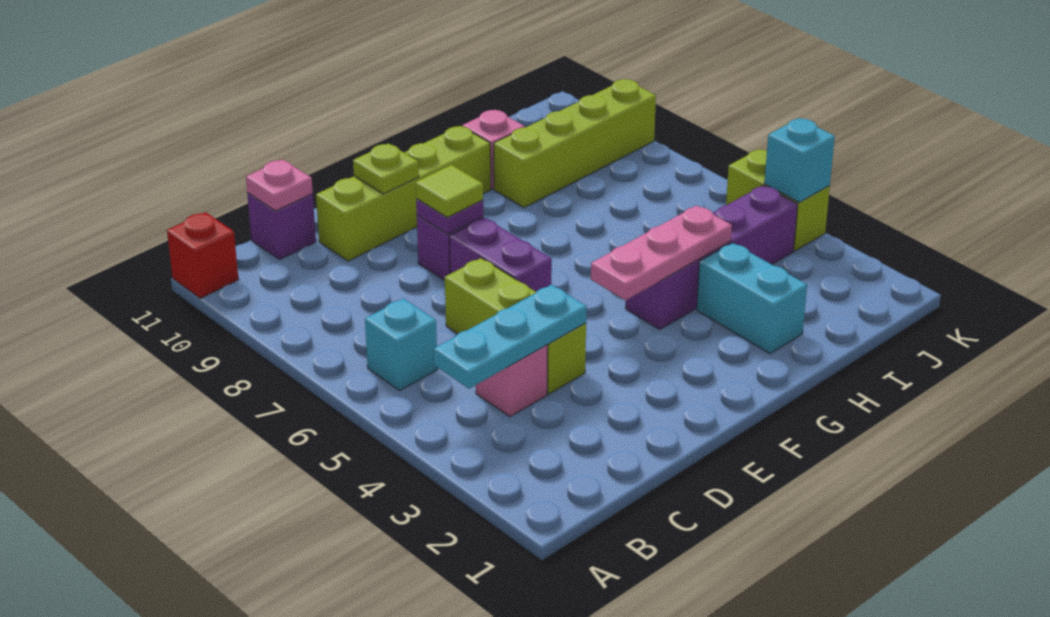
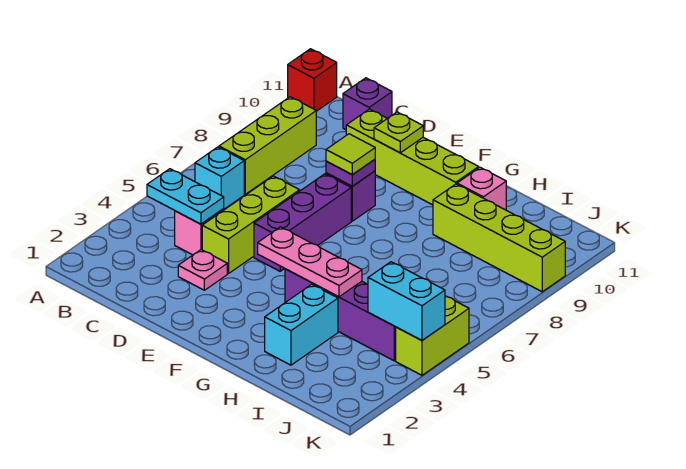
cyan plate B4:D4 level 2 -> cyan plate B4:C4 level 2
none -> lime brick B7:B9 level 1
pink plate C11 level 2 -> pink plate D3 level 1
purple brick E6:E7 level 1 -> purple brick E5:E7 level 1
cyan brick K4 level 2 -> cyan brick J4:K4 level 2

